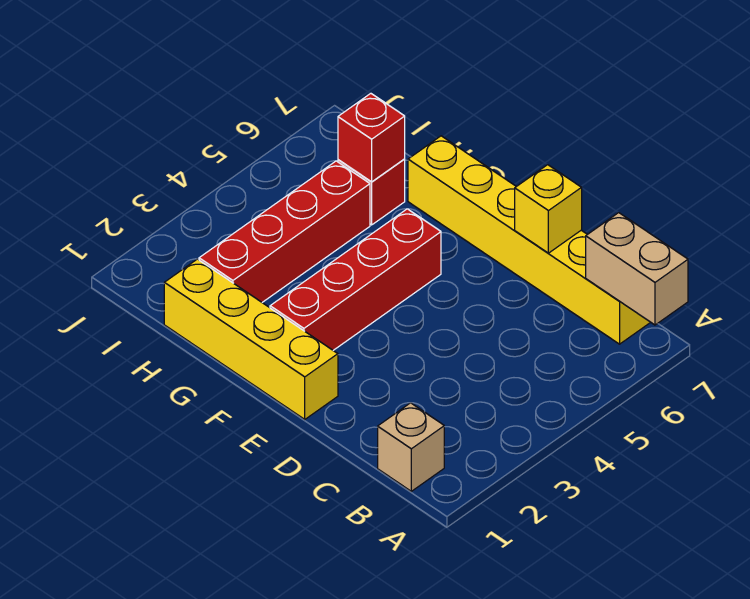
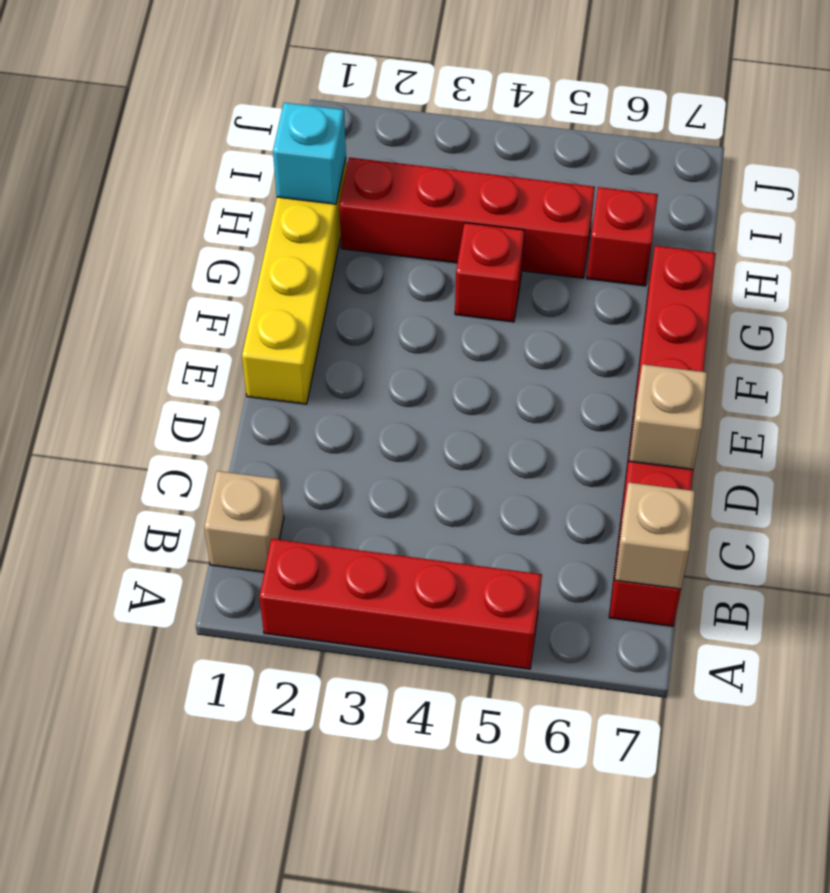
tan brick A7:B7 level 2 -> tan brick B7 level 2
yellow brick B7:G7 level 1 -> red brick B7:G7 level 1
yellow brick D7 level 2 -> tan brick D7 level 2
red brick F2:F5 level 1 -> red brick A2:A5 level 1
none -> cyan brick H1 level 2
red brick H6 level 2 -> red brick G4 level 1

